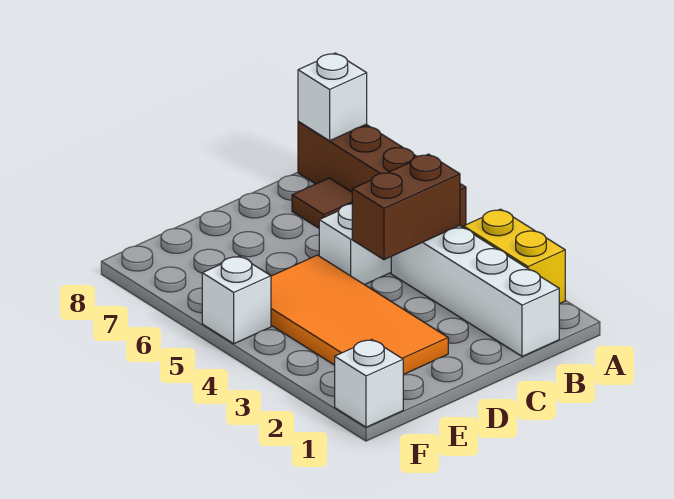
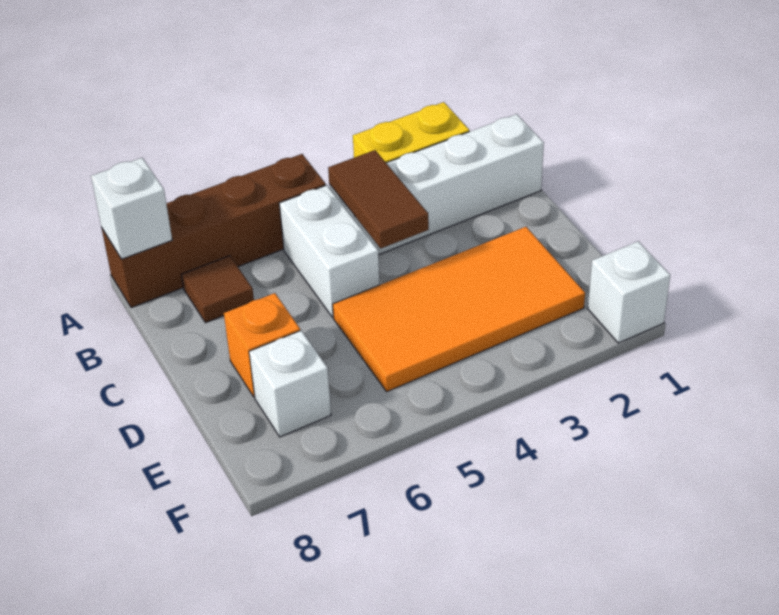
brown brick B4:C4 level 2 -> brown tile B4:C4 level 2
none -> orange brick D7 level 1
white brick F5 level 1 -> white brick E7 level 1

